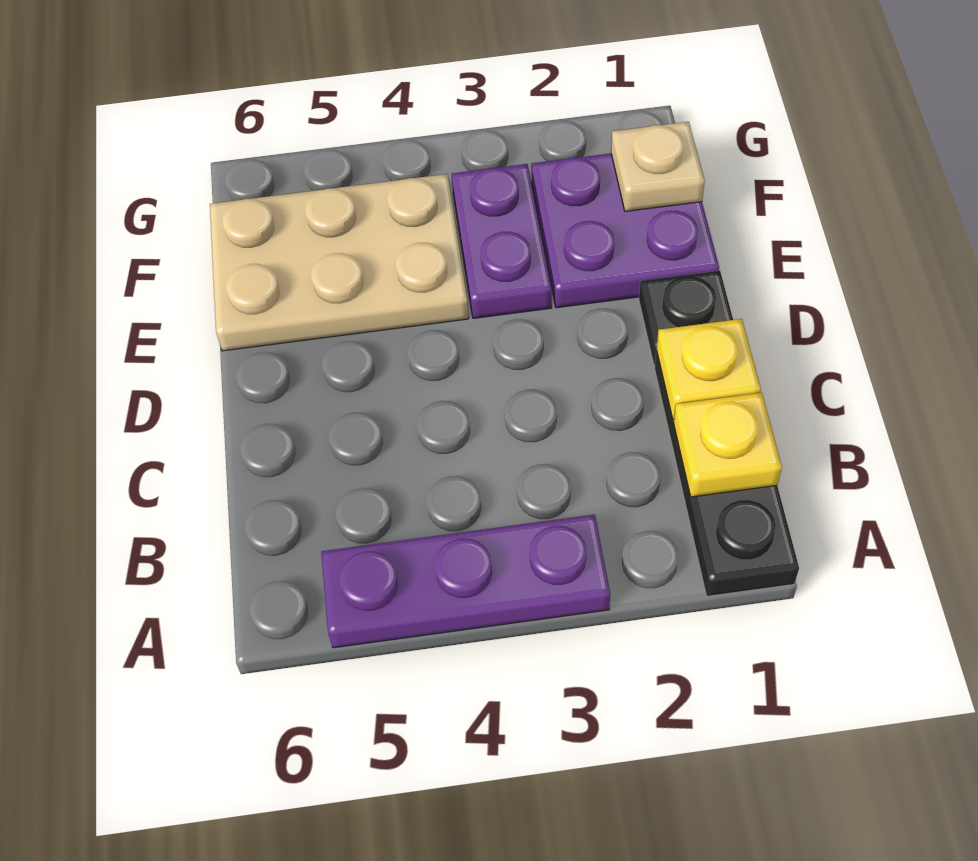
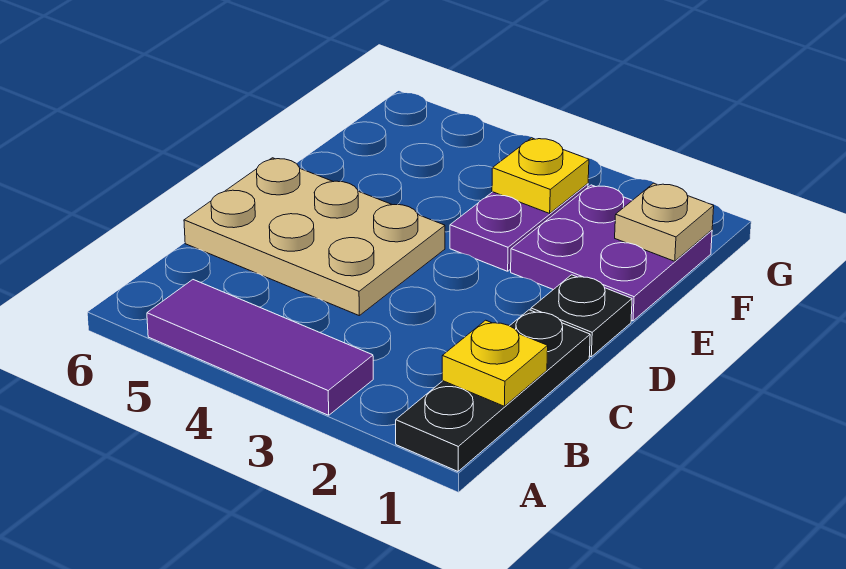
purple plate A3:A5 level 1 -> purple tile A3:A5 level 1
yellow plate C1 level 2 -> yellow plate F3 level 2
tan plate E4:F6 level 1 -> tan plate C4:D6 level 1

